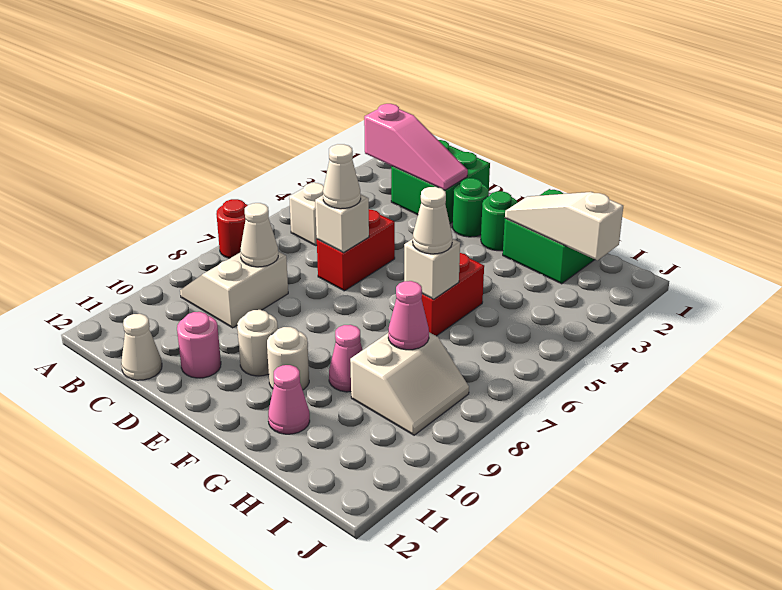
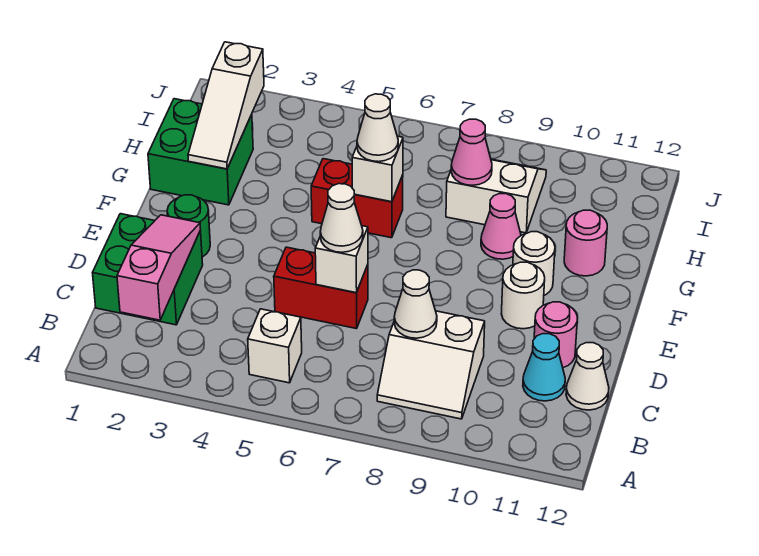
red round brick A7 level 1 -> none
none -> cyan cone C11 level 1
green round brick F2 level 1 -> none
pink cone G11 level 1 -> pink round brick G11 level 1

